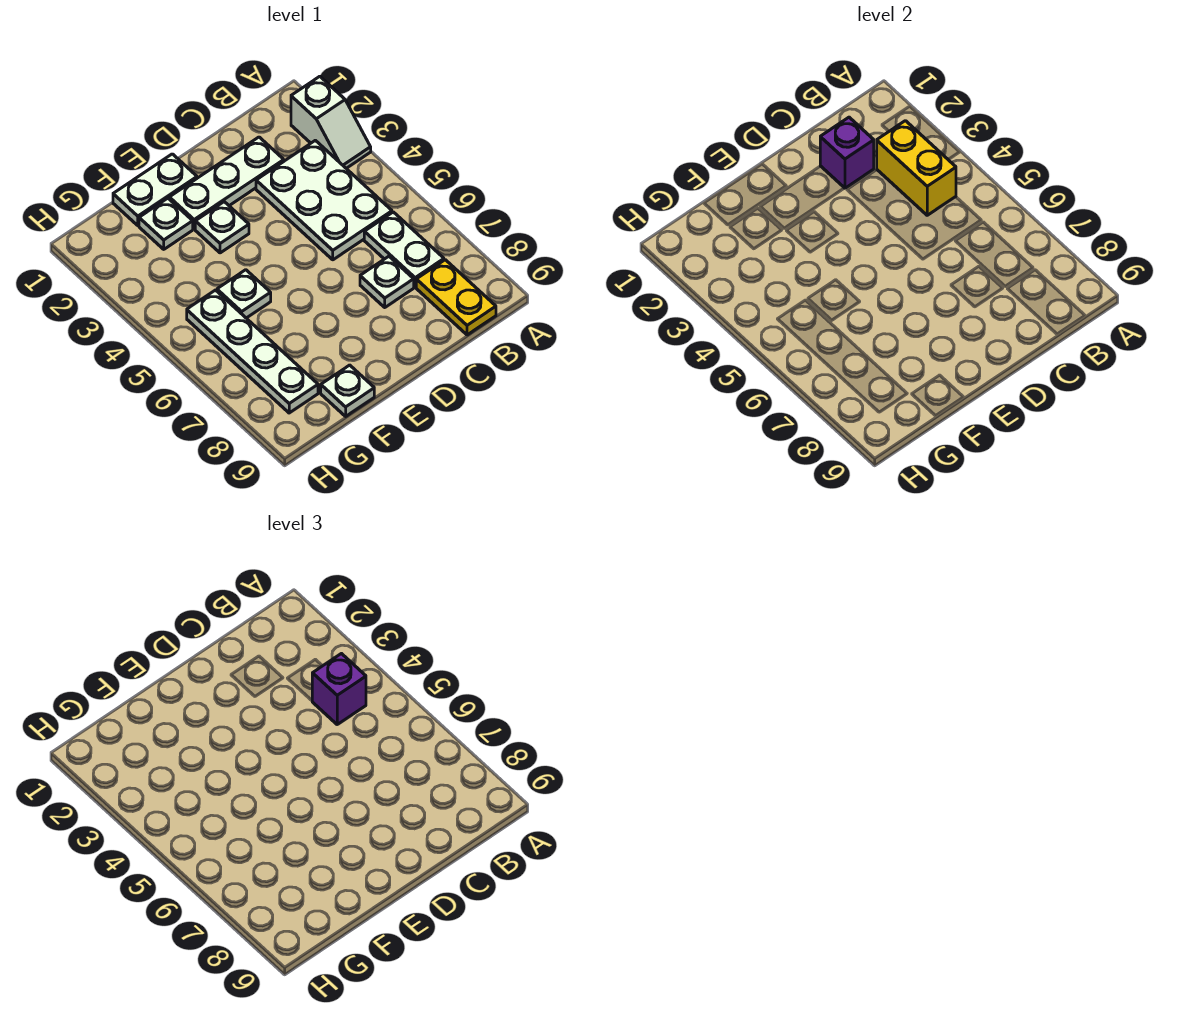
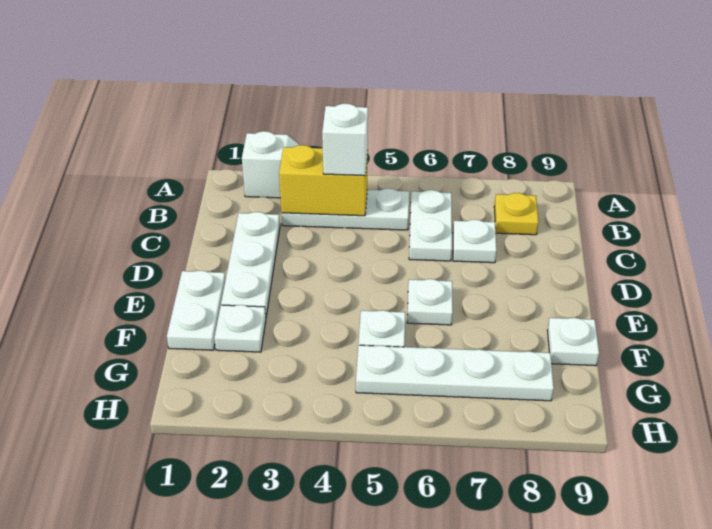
white plate B3:C5 level 1 -> white plate B3:B5 level 1
purple brick B4 level 3 -> white brick B4 level 3
white plate B6:B7 level 1 -> white plate B6:C6 level 1
yellow plate B8:B9 level 1 -> yellow plate B8 level 1
purple brick C2 level 2 -> none
white plate E3 level 1 -> white plate E6 level 1

